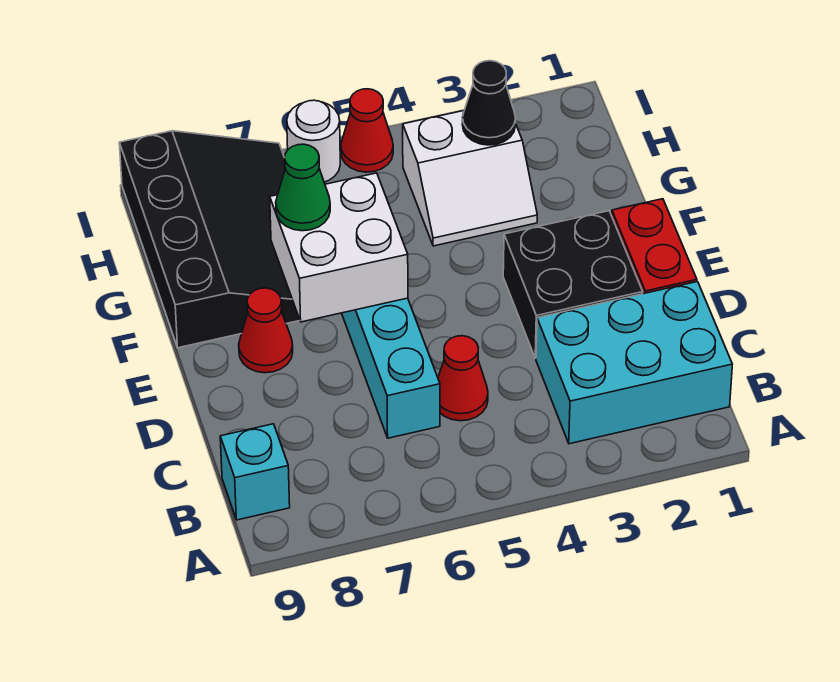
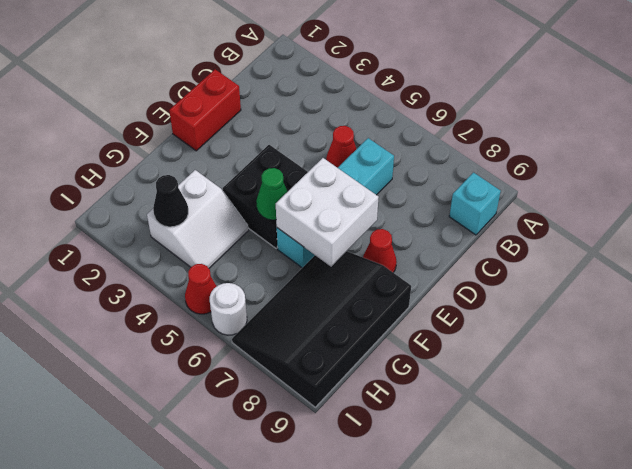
cyan brick B1:C3 level 1 -> none
black brick D2:E3 level 1 -> black brick E4:F5 level 1
green cone F7 level 3 -> green cone F5 level 2
white slope G3:H4 level 1 top H -> white slope G3:H4 level 1 top 3

